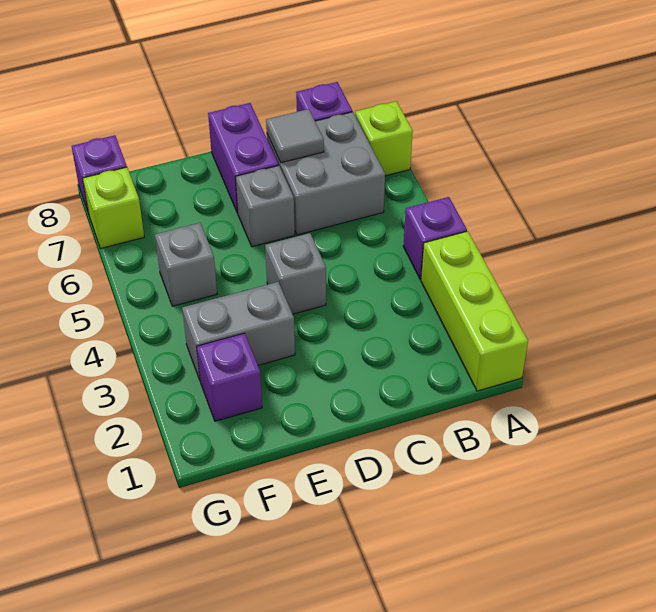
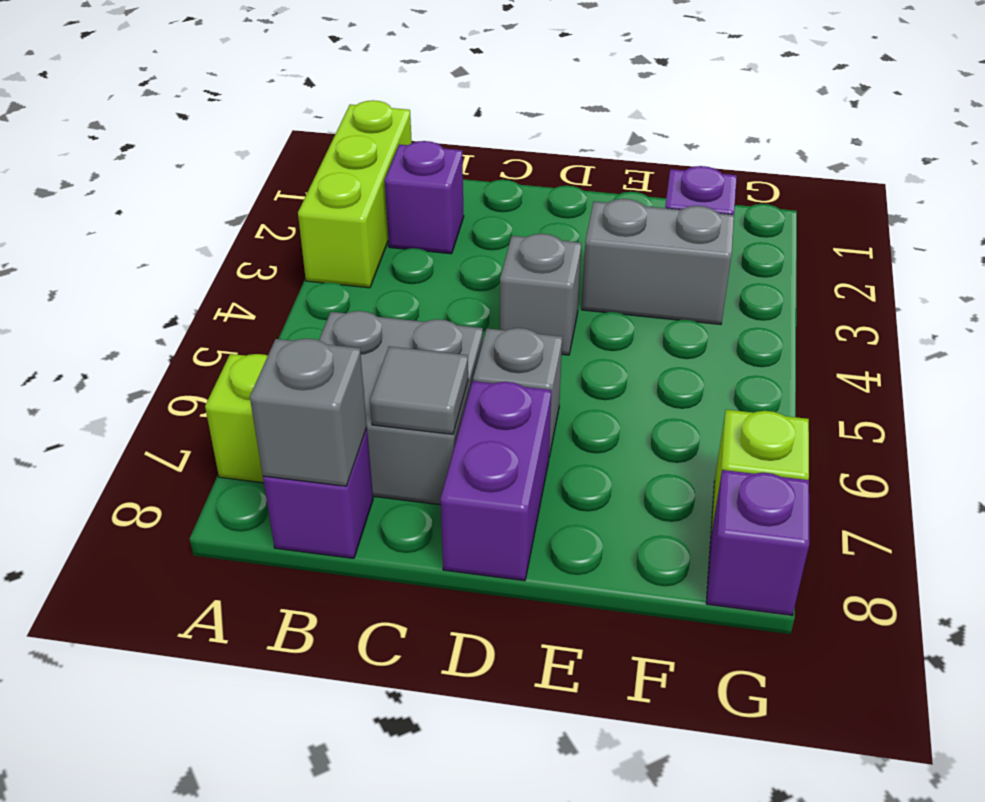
purple brick A4 level 1 -> purple brick B2 level 1
grey brick F5 level 1 -> grey brick B8 level 2

